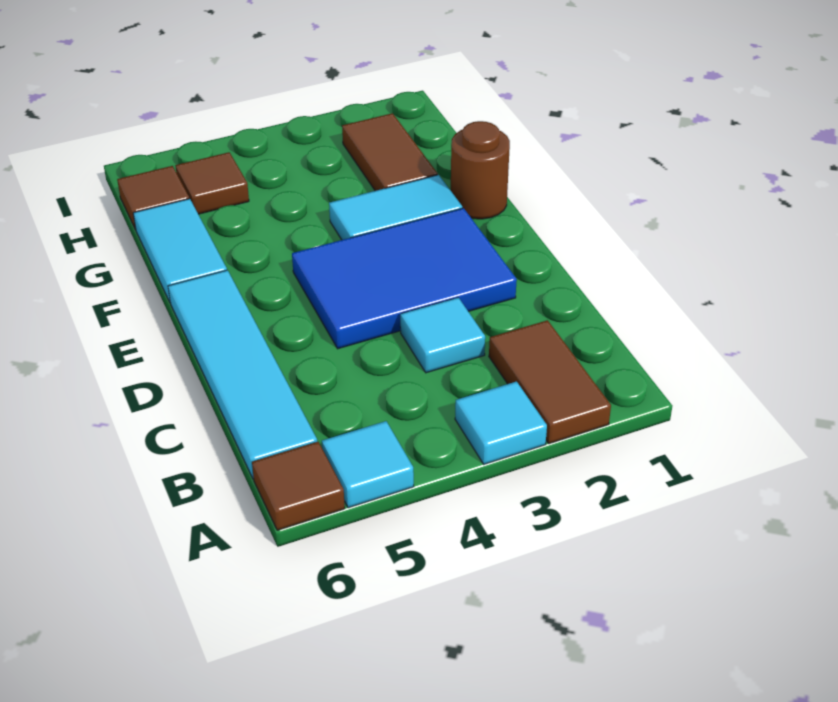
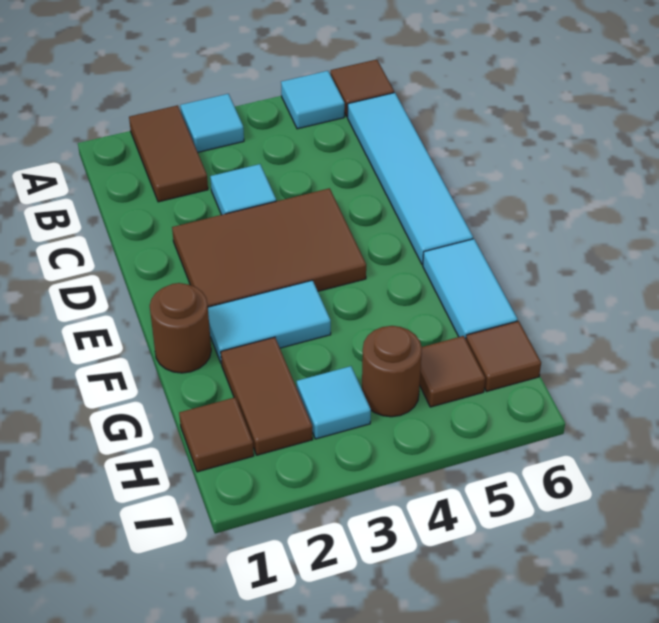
blue tile D2:E4 level 1 -> brown tile D2:E4 level 1
none -> brown tile H1 level 1
none -> cyan tile H3 level 1
none -> brown round brick H4 level 1

